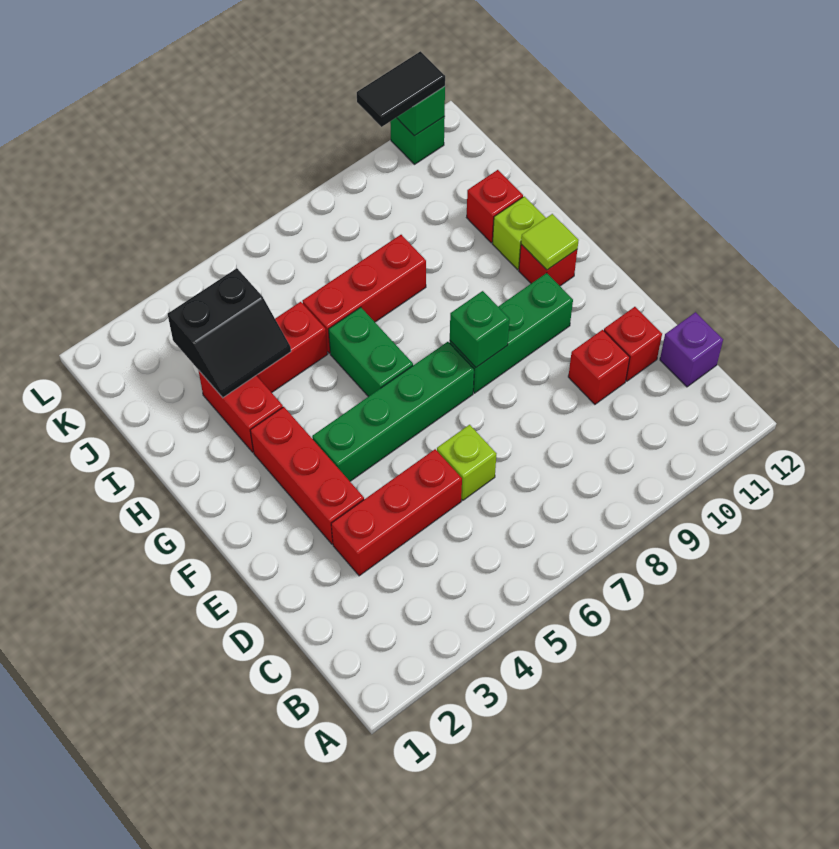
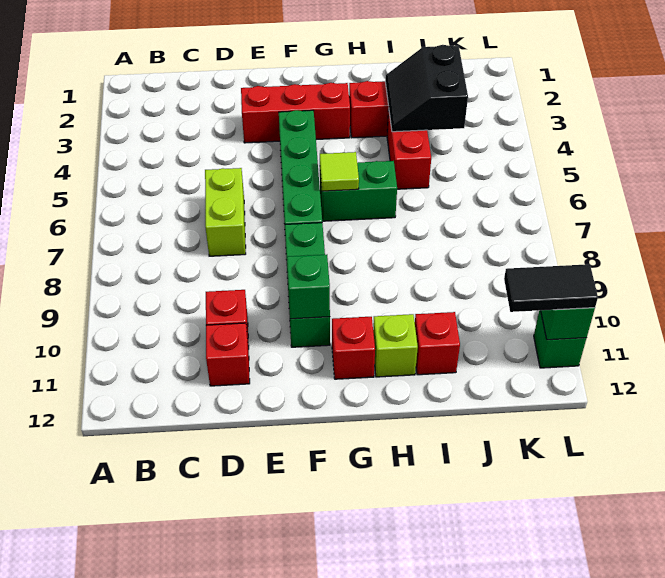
purple brick C12 level 1 -> none
red brick D3:D5 level 1 -> none
lime brick D6 level 1 -> lime brick D6:D7 level 1
green brick F8 level 2 -> green brick F10 level 2
lime tile G11 level 2 -> lime tile G6 level 2
red brick I6:I8 level 1 -> none
black tile L10:L11 level 3 -> black tile K11:L11 level 3

